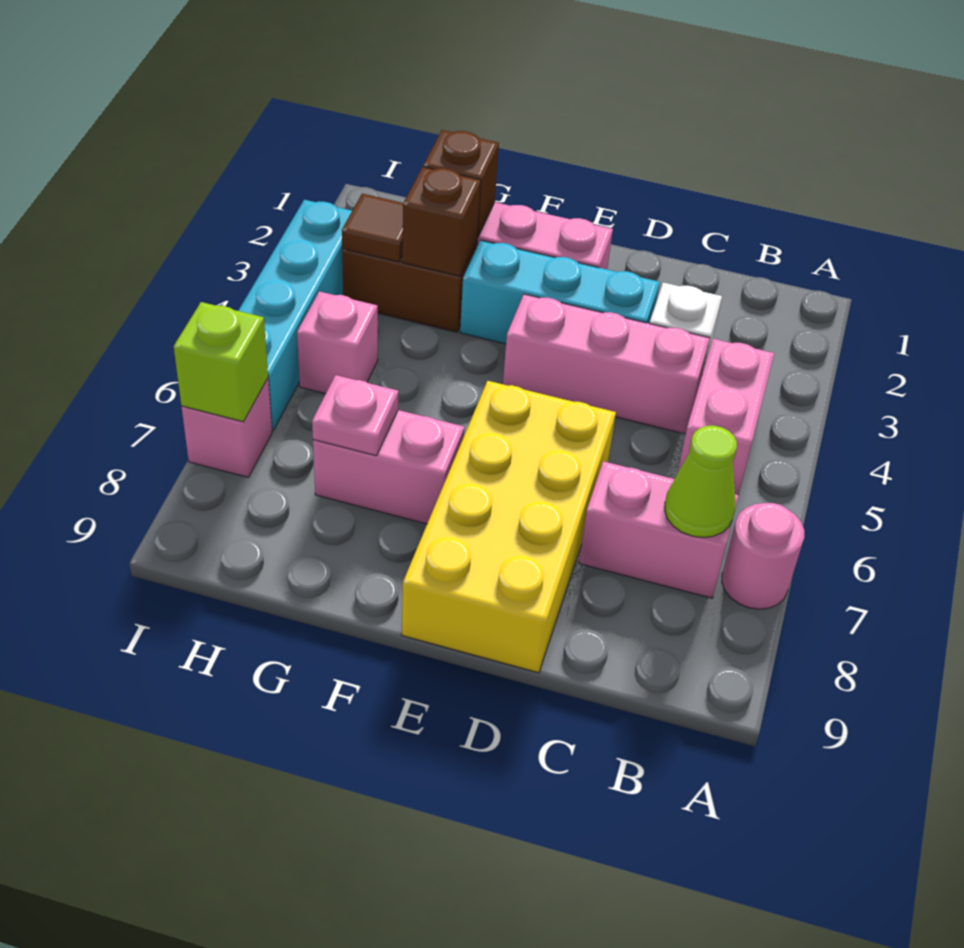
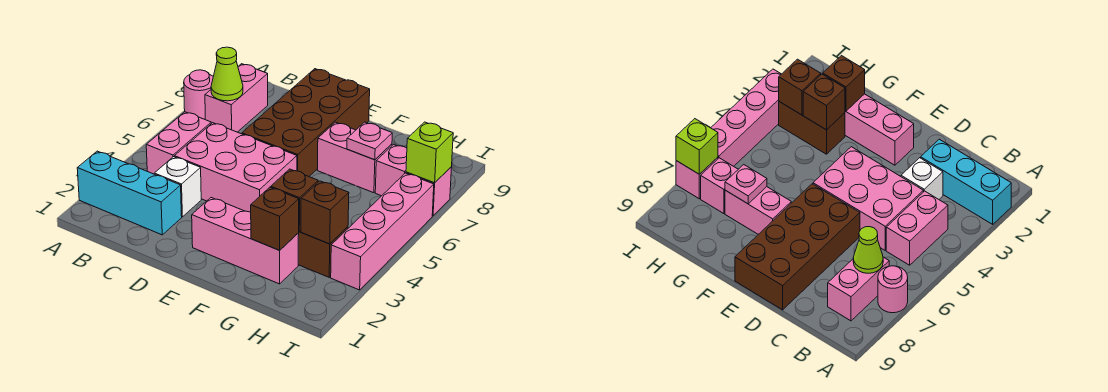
pink brick B7:C7 level 1 -> pink brick B7:B8 level 1
pink brick C4:E4 level 1 -> pink brick C4:E5 level 1
cyan brick D3:F3 level 1 -> cyan brick A2:C2 level 1
yellow brick D6:E9 level 1 -> brown brick D6:E9 level 1
brown tile H3 level 2 -> brown brick H3 level 2
pink brick H5 level 1 -> pink brick H7 level 1
cyan brick I3:I6 level 1 -> pink brick I3:I6 level 1

